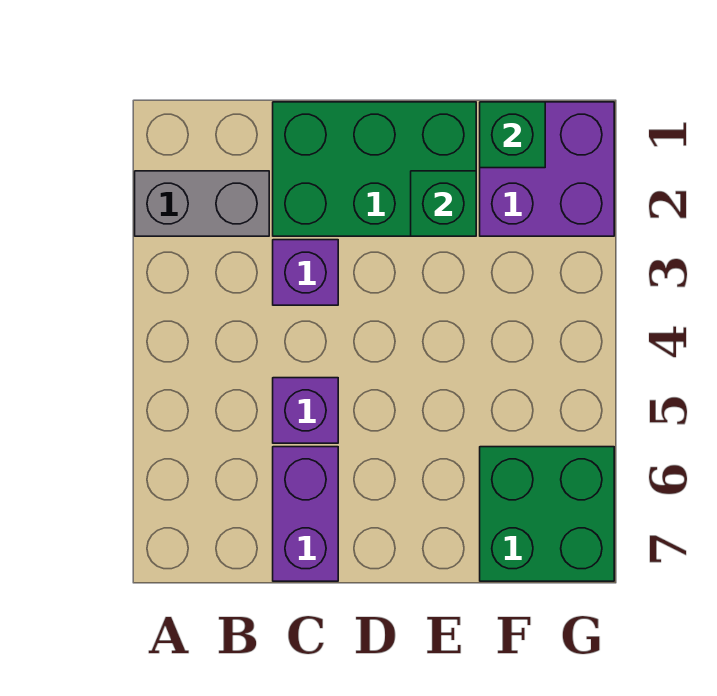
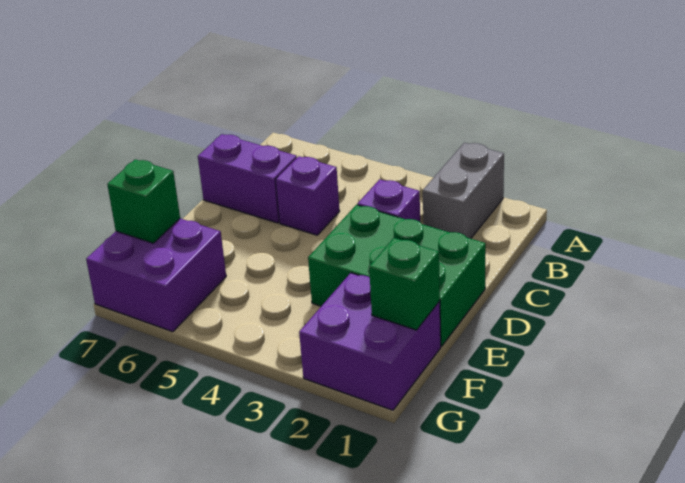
green brick C1:E2 level 1 -> green brick D1:E3 level 1
green brick E2 level 2 -> green brick F7 level 2
green brick F6:G7 level 1 -> purple brick F6:G7 level 1

